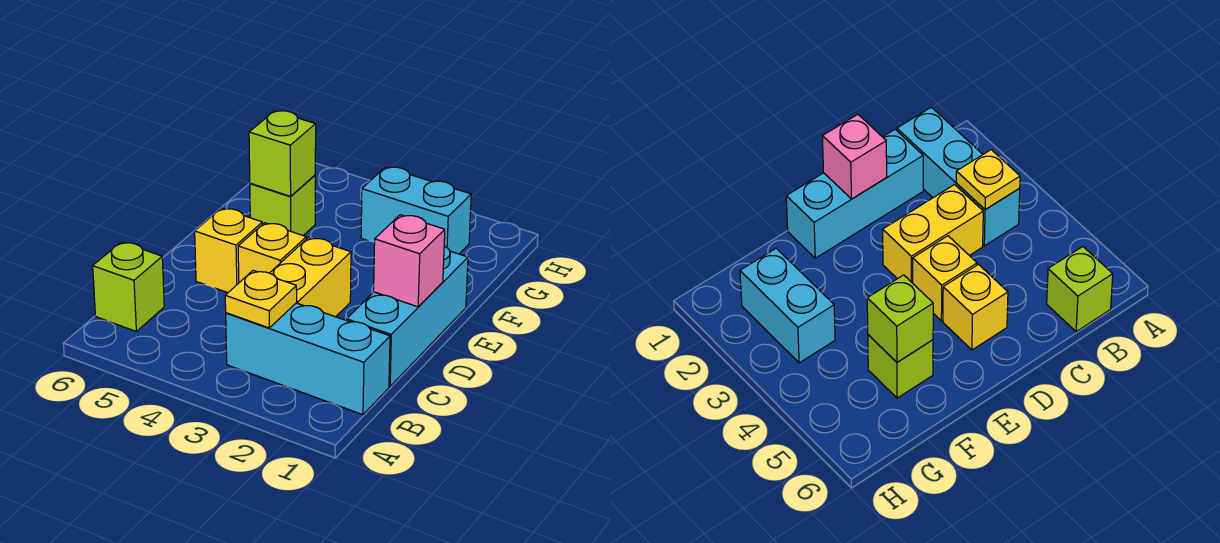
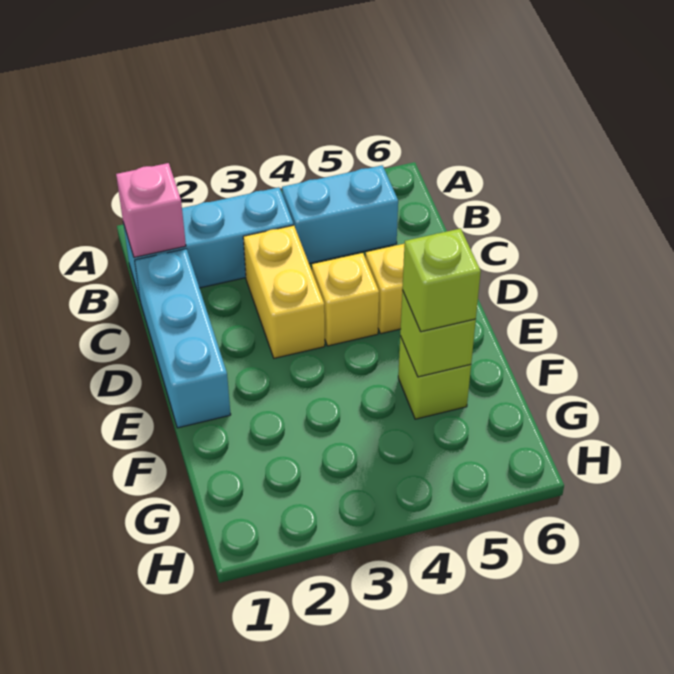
yellow plate B3 level 2 -> none
lime brick B6 level 1 -> lime brick F5 level 3
pink brick D1 level 2 -> pink brick B1 level 2
cyan brick G2:G3 level 1 -> cyan brick B4:B5 level 1

